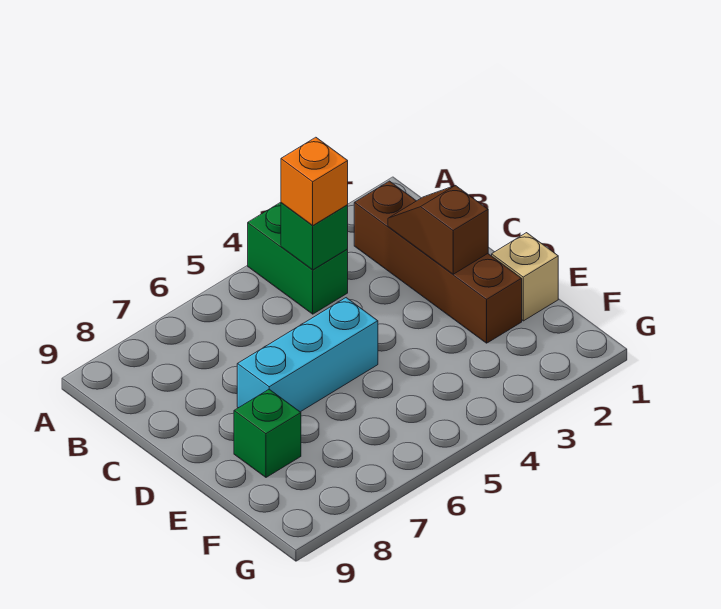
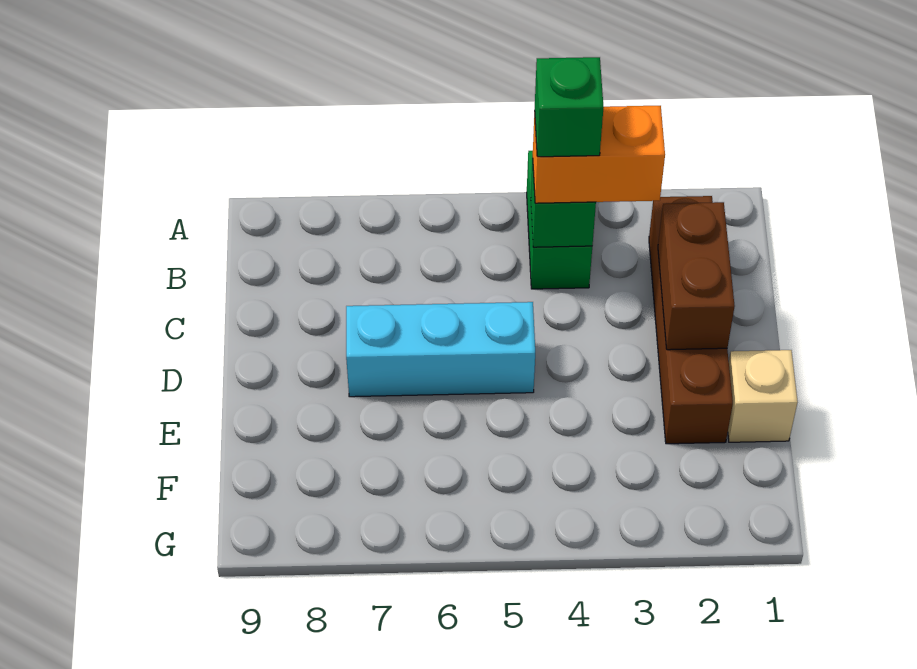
orange brick B4 level 3 -> orange brick B3:B4 level 3
brown slope C2:D2 level 2 top D -> brown brick C2:D2 level 2
green brick E8 level 1 -> green brick B4 level 4

